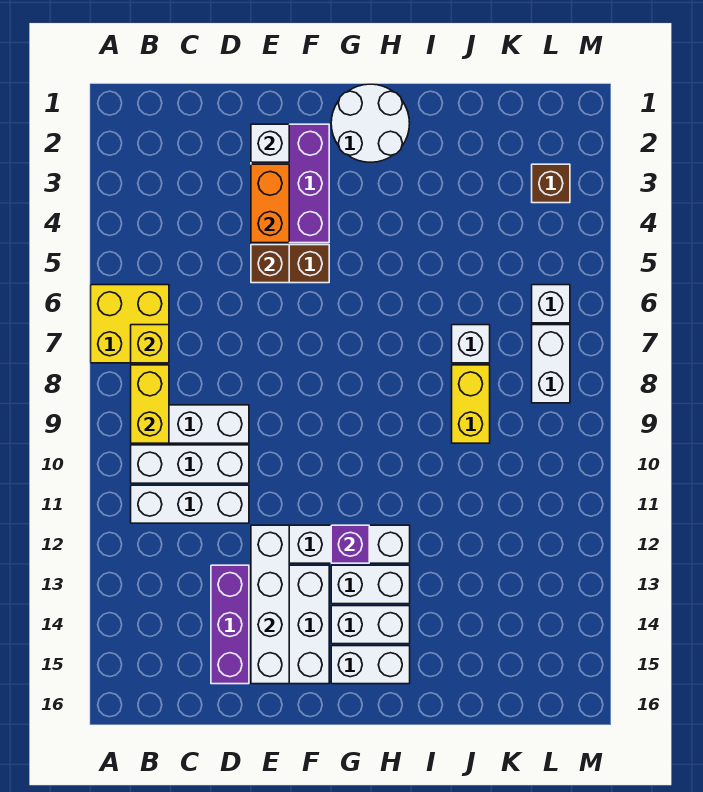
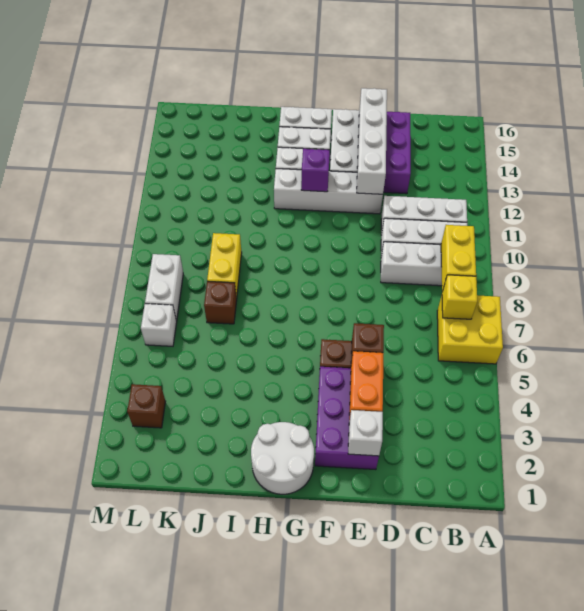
white brick J7 level 1 -> brown brick J7 level 1

